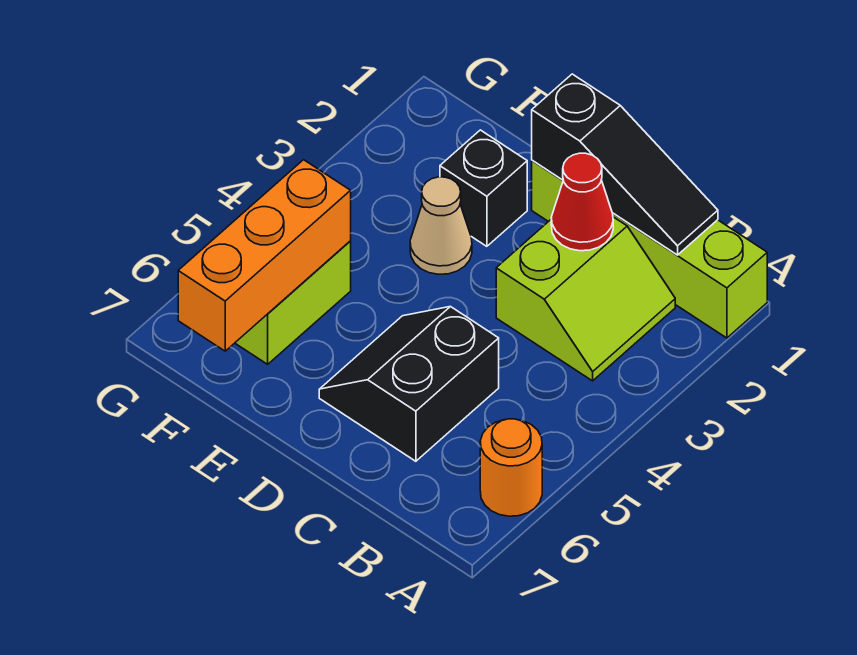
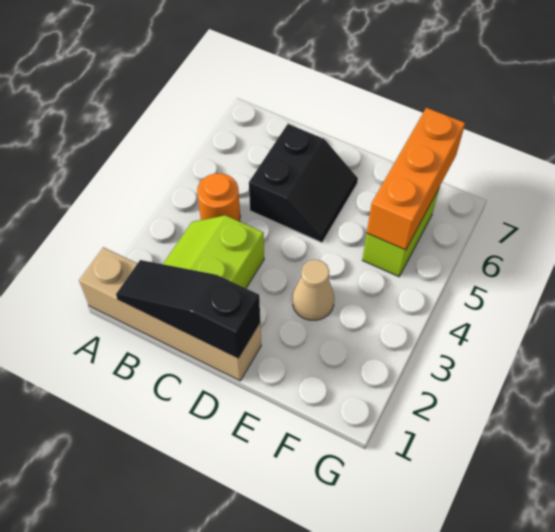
lime brick A1:D1 level 1 -> tan brick A1:D1 level 1
orange round brick A6 level 1 -> orange round brick B4 level 1
red cone C2 level 2 -> none
black brick E2 level 1 -> none

